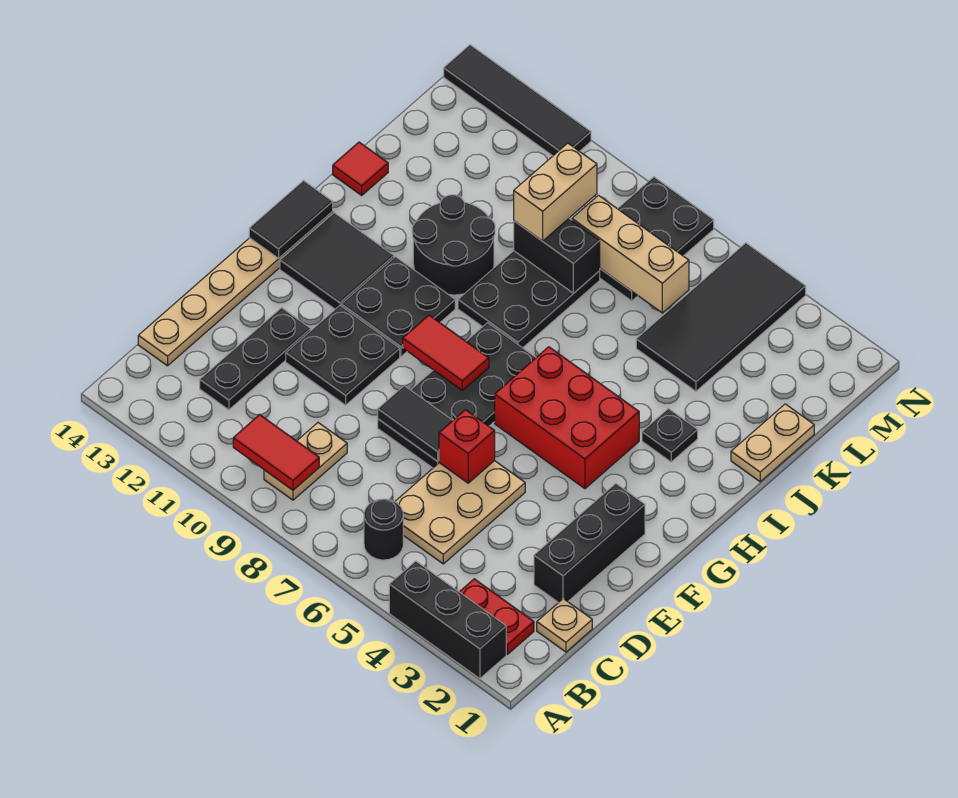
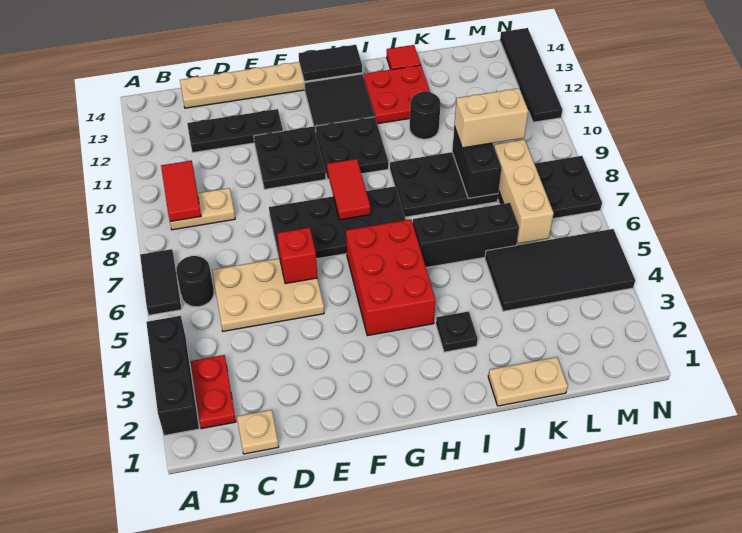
black brick D2:F2 level 1 -> black brick I6:K6 level 1
black tile E7:E8 level 2 -> black tile A6:A7 level 1
black round brick I10:J11 level 1 -> black round brick J11 level 1
none -> red plate I12:J13 level 1

